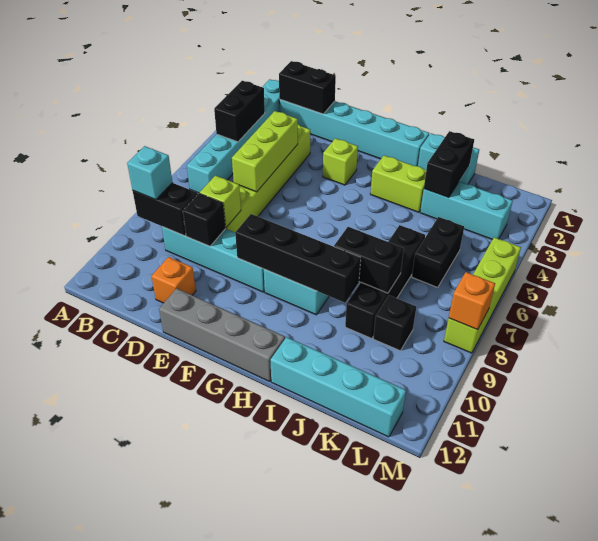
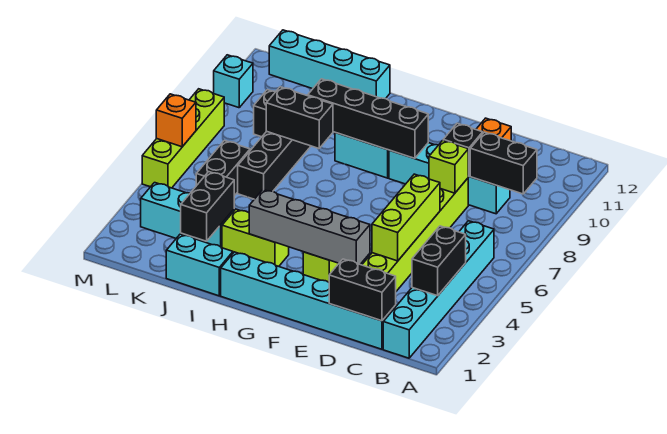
cyan brick B9 level 3 -> cyan brick M10 level 1
grey brick E12:H12 level 1 -> grey brick E3:H3 level 2
orange brick M8 level 2 -> orange brick M6 level 2

